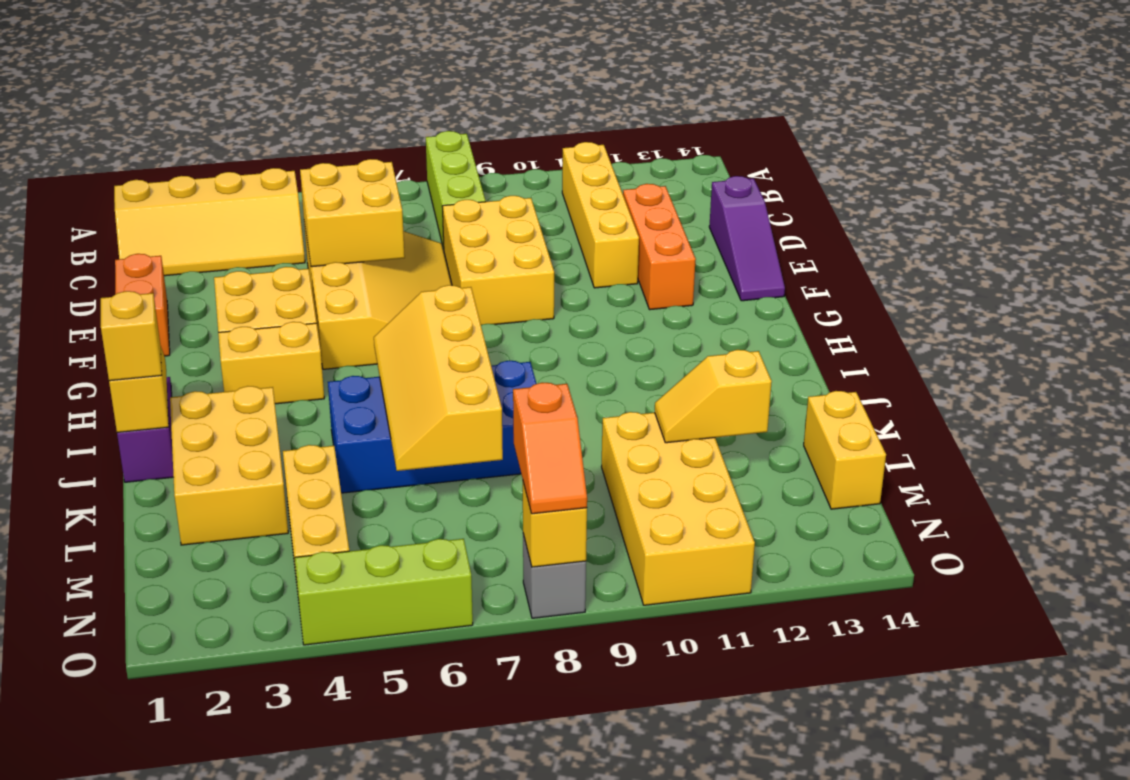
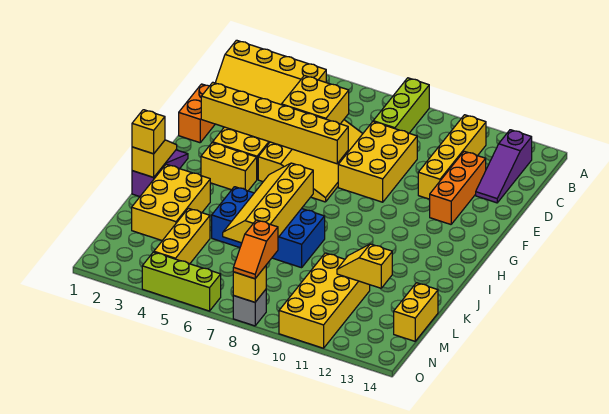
purple slope D14:F14 level 1 top D -> purple slope B13:D13 level 1 top B
none -> yellow brick F2:F7 level 2

